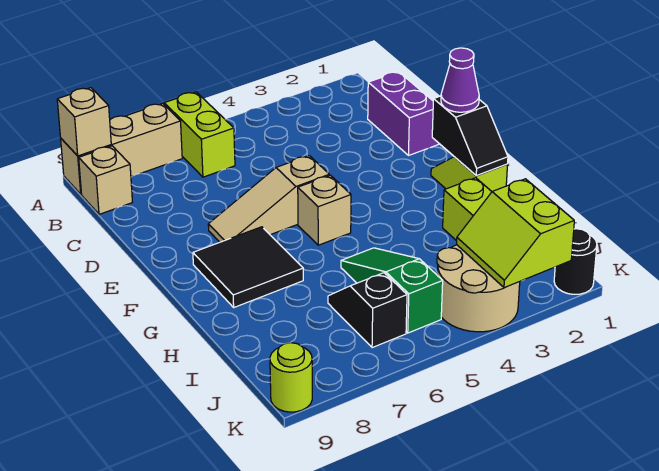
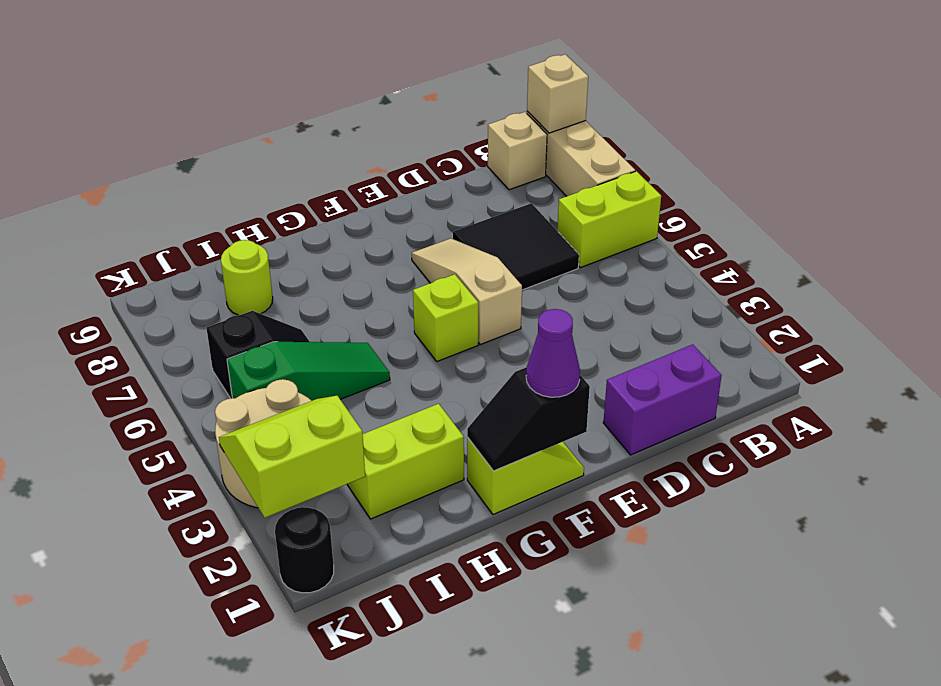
tan brick F5 level 1 -> lime brick F5 level 1
black tile F7:G8 level 1 -> black tile C6:D7 level 1
lime round brick K9 level 1 -> lime round brick I8 level 1

